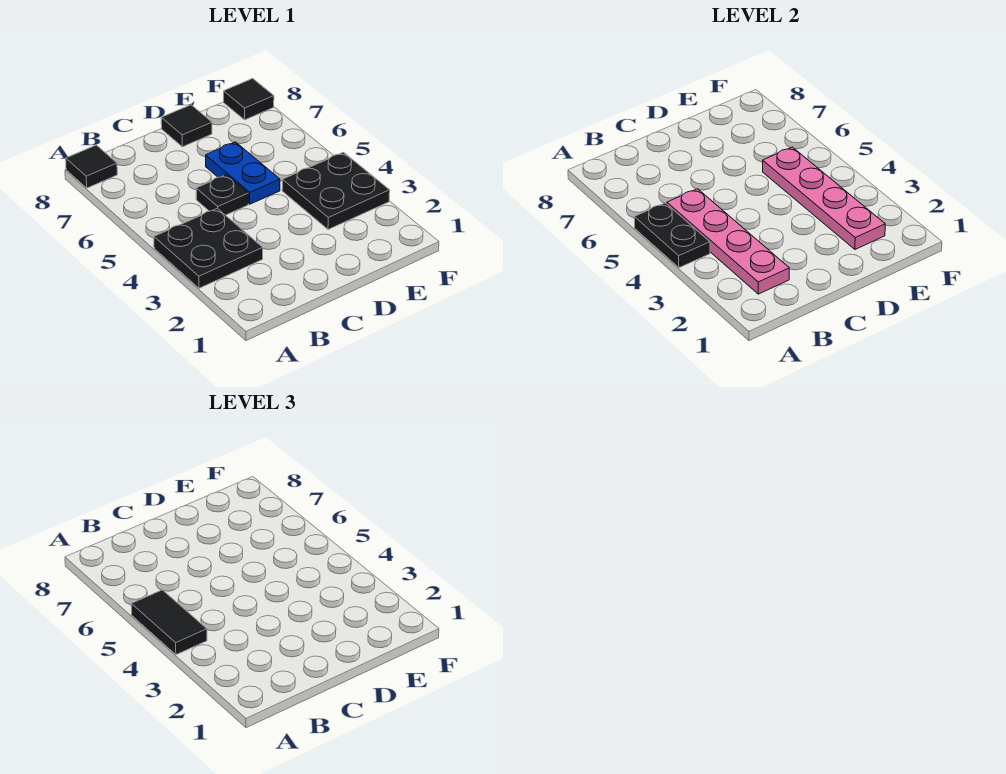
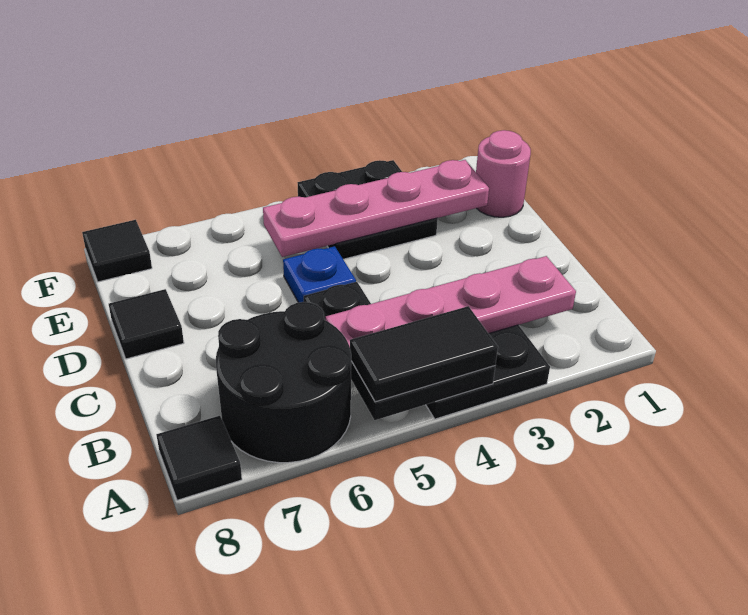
none -> black round brick A6:B7 level 1
blue plate D5:D6 level 1 -> blue plate D5 level 1
none -> pink round brick E1 level 1

